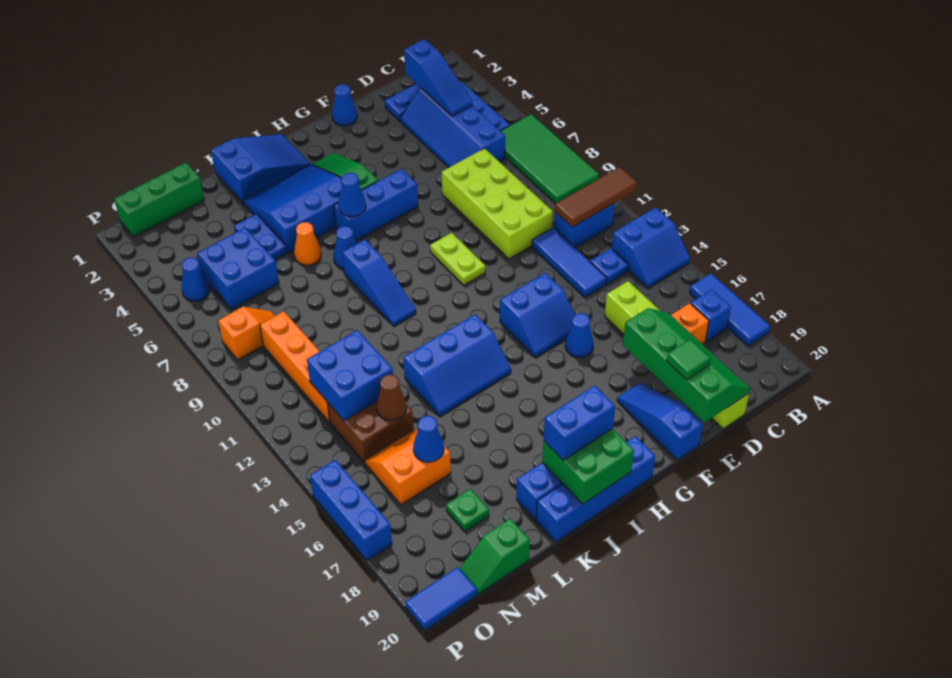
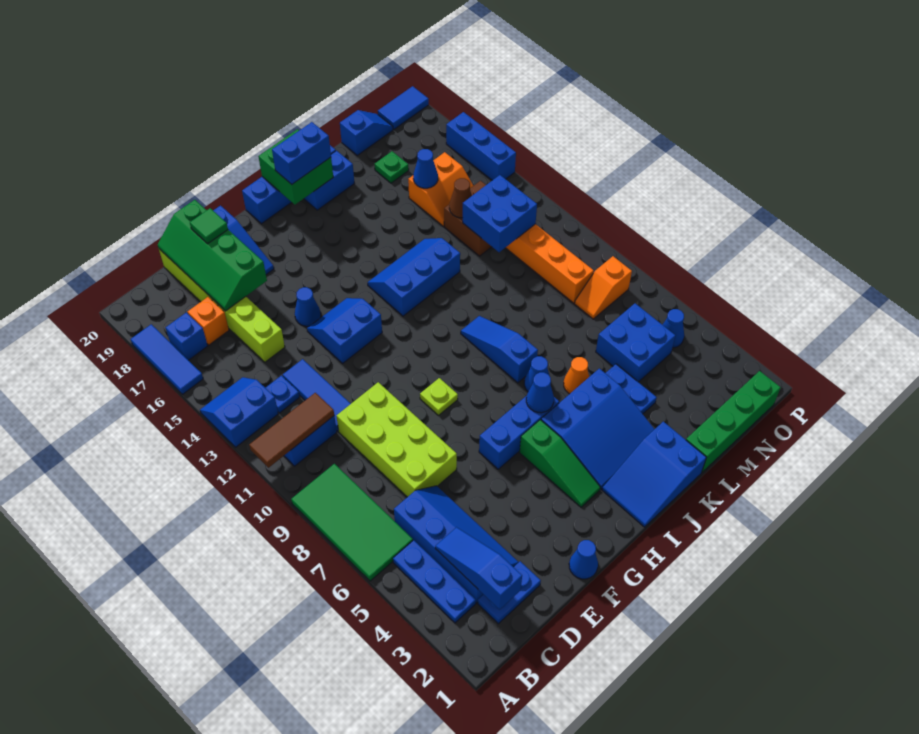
lime plate G9:G10 level 1 -> lime plate G9 level 1
green brick M1:O1 level 1 -> green brick L1:O1 level 1
green slope M20:N20 level 1 top M -> blue slope M20:N20 level 1 top M

